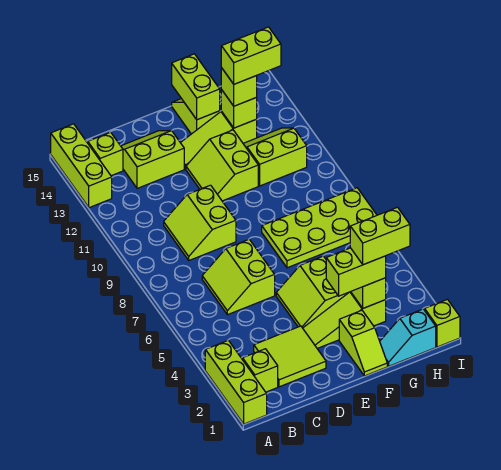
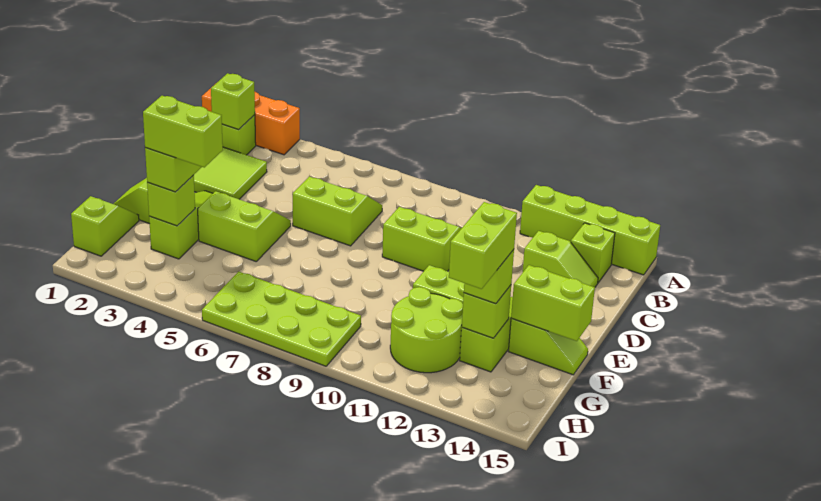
lime brick A1:A3 level 1 -> orange brick A1:A3 level 1
lime brick A13:A15 level 1 -> lime brick A12:A15 level 1
lime slope C13:D14 level 1 top 13 -> lime slope C13:C14 level 1 top 13
lime plate F7:I8 level 1 -> lime plate H6:I9 level 1
cyan slope G1:H1 level 1 top H -> lime slope G1:H1 level 1 top H
lime brick G3:H3 level 4 -> lime brick G3:G4 level 4
lime slope G11:H12 level 1 top 11 -> lime round brick G11:H12 level 1
lime brick I1 level 1 -> lime brick B2 level 2

